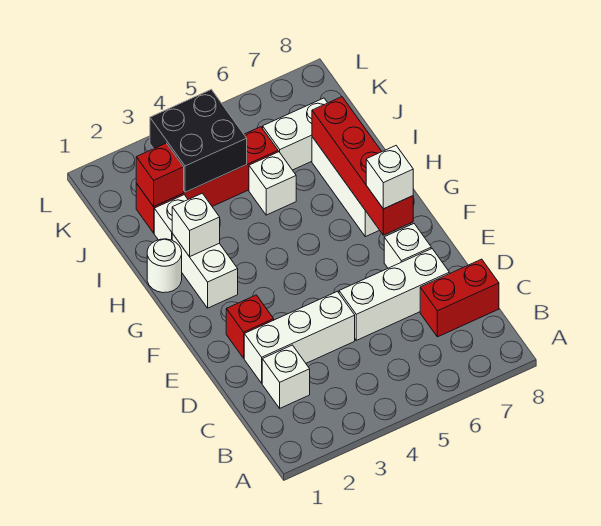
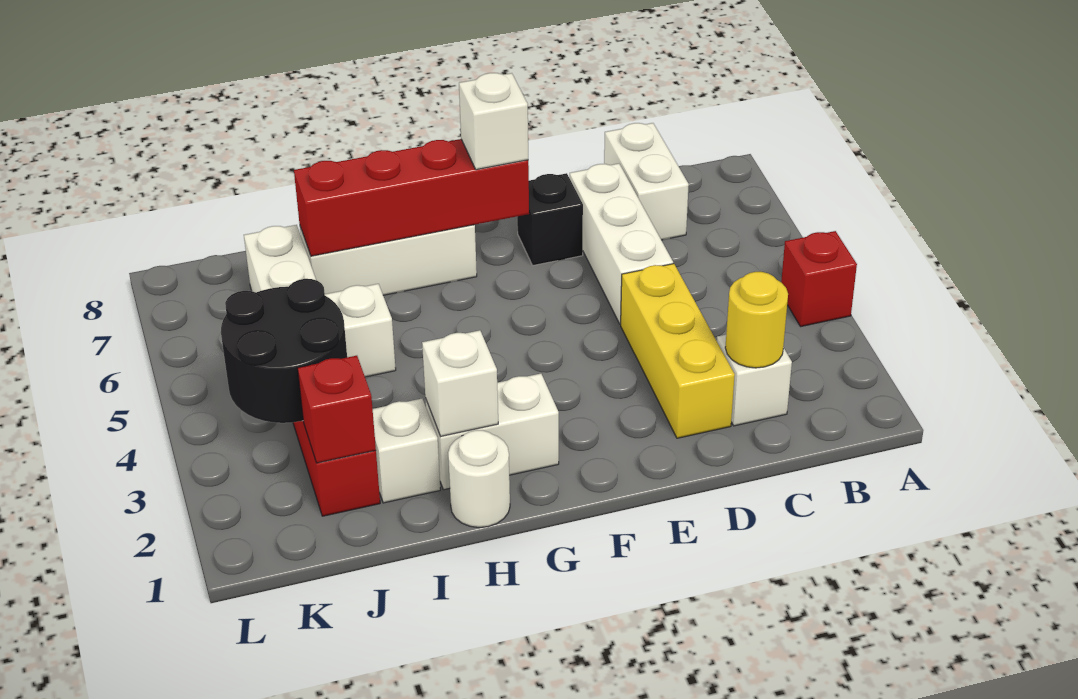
none -> yellow round brick C2 level 2
red brick C7:C8 level 1 -> white brick C7:C8 level 1
white brick D2:D4 level 1 -> yellow brick D2:D4 level 1
red brick E2 level 1 -> red brick A4 level 1
white brick E7 level 1 -> black brick E7 level 1
black brick J3:K4 level 2 -> black round brick J3:K4 level 2

